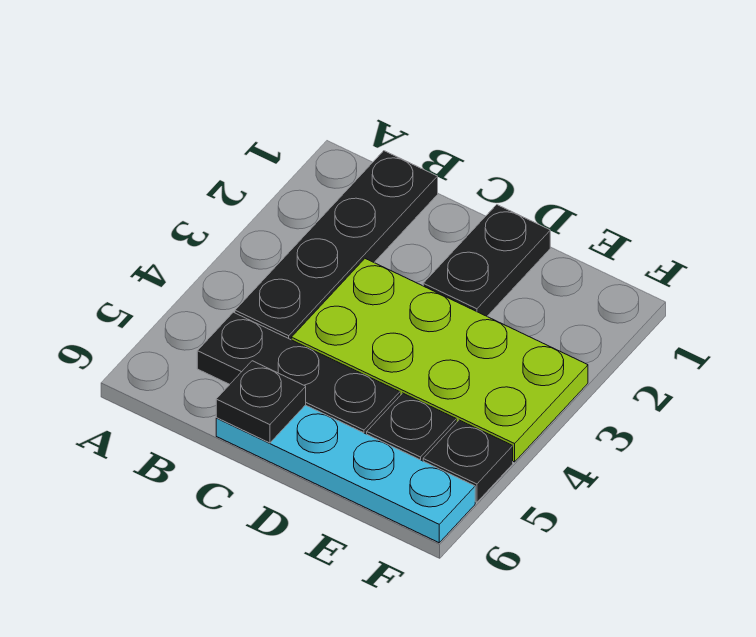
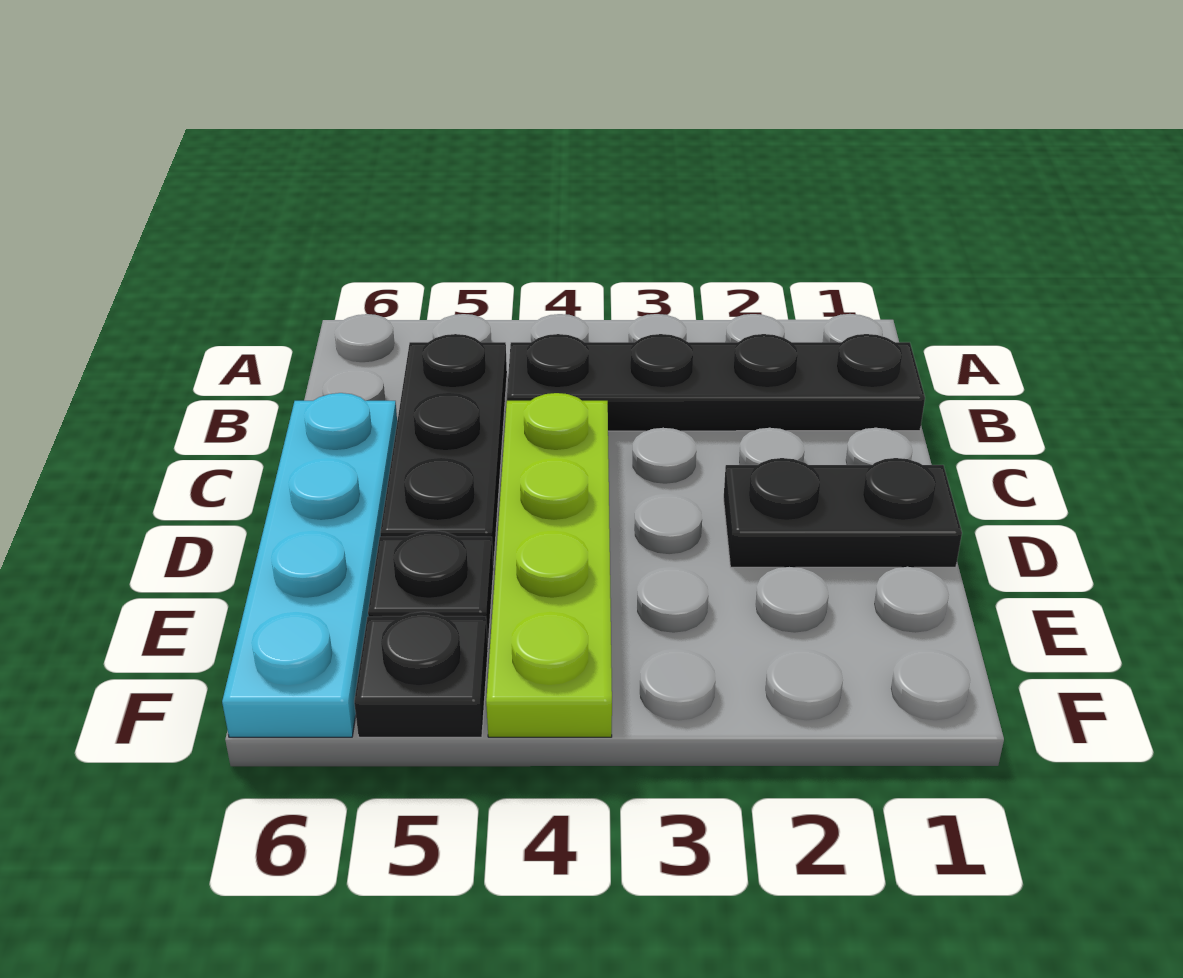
lime plate C3:F4 level 1 -> lime plate C4:F4 level 1
black plate C6 level 2 -> none

